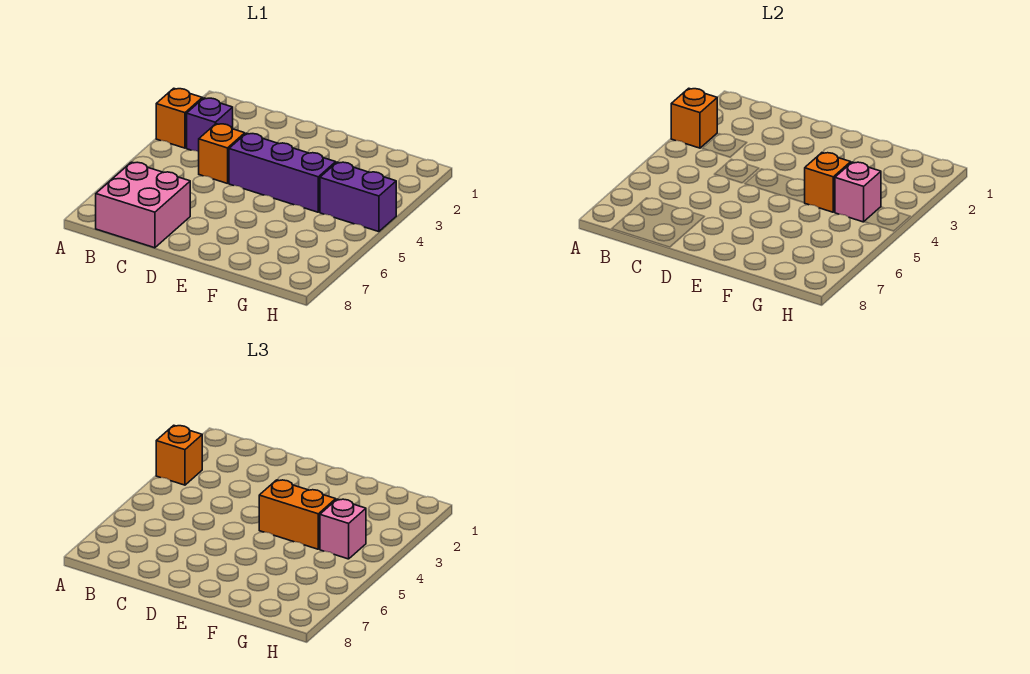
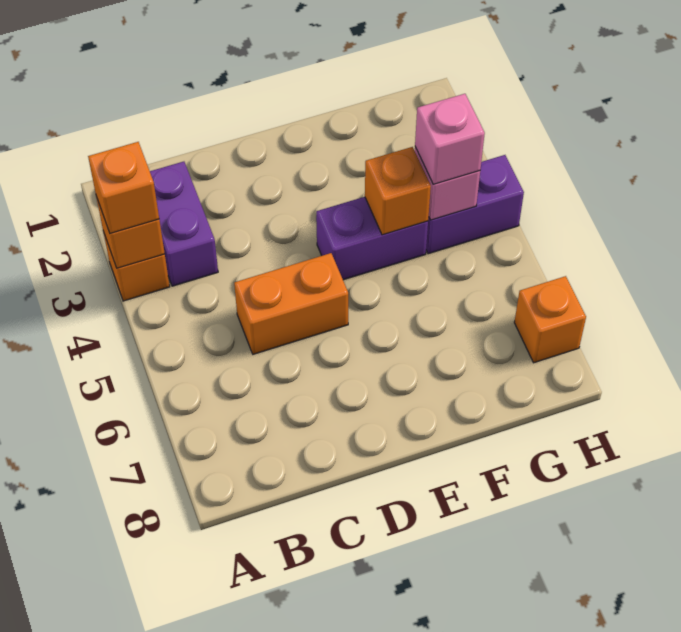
purple brick B3 level 1 -> purple brick B2:B3 level 1
pink brick B7:C8 level 1 -> none
orange brick C4 level 1 -> orange brick H7 level 1
purple brick D4:F4 level 1 -> purple brick E4:F4 level 1
orange brick E4:F4 level 3 -> orange brick C5:D5 level 1

